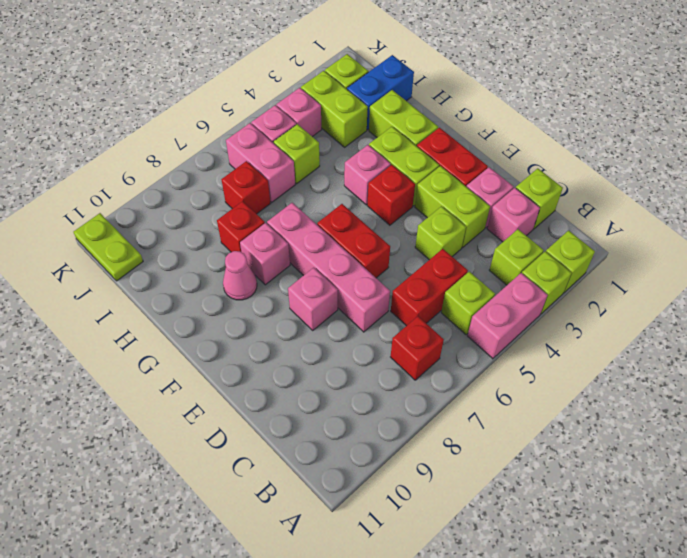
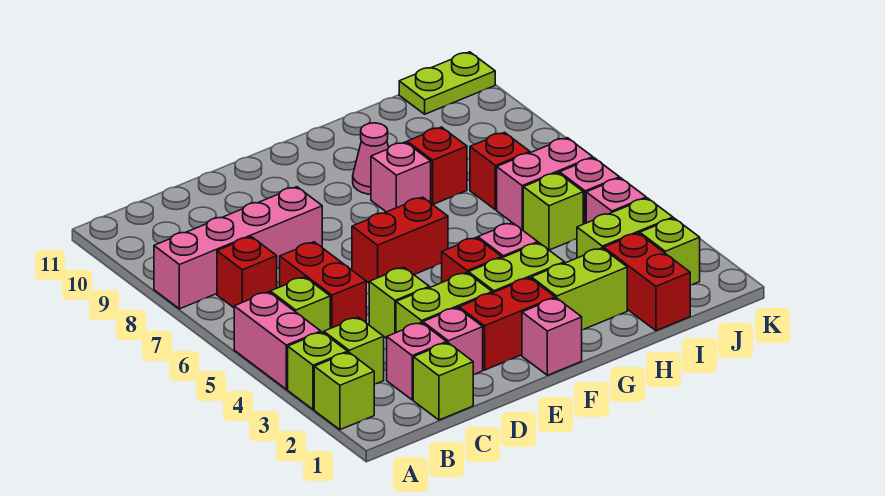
pink brick D7:G7 level 1 -> pink brick A8:D8 level 1
pink brick E8 level 1 -> pink brick F1 level 1
blue brick I1:I2 level 1 -> red brick I1:I2 level 1

